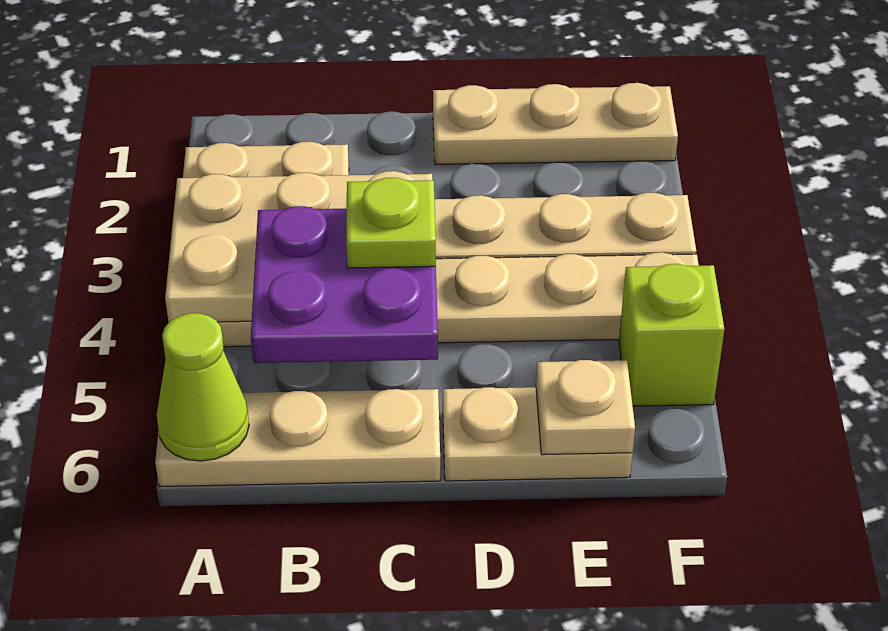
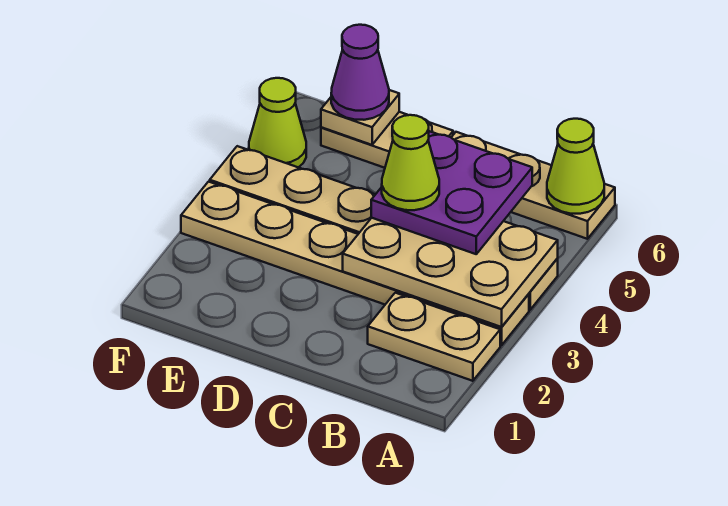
lime plate C4 level 4 -> lime cone C4 level 4
tan plate D1:F1 level 1 -> none
none -> purple cone E6 level 3
lime brick F5 level 1 -> lime cone F5 level 1

